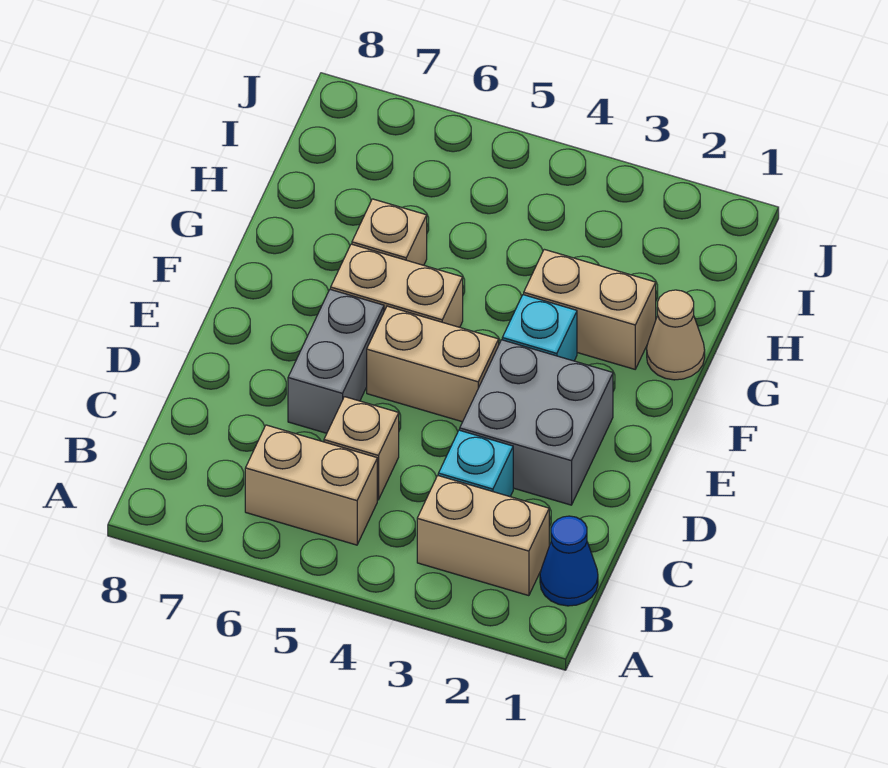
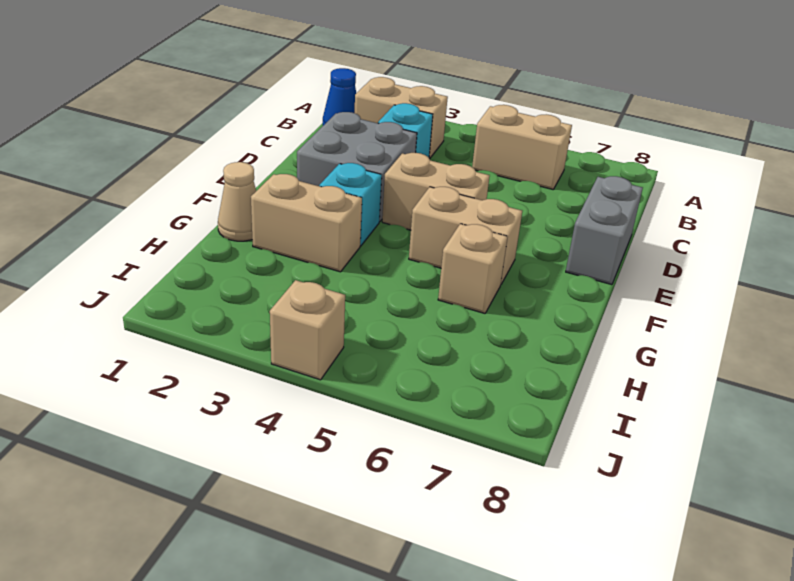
tan brick C5 level 1 -> tan brick J4 level 1
grey brick D6:E6 level 1 -> grey brick D8:E8 level 1

